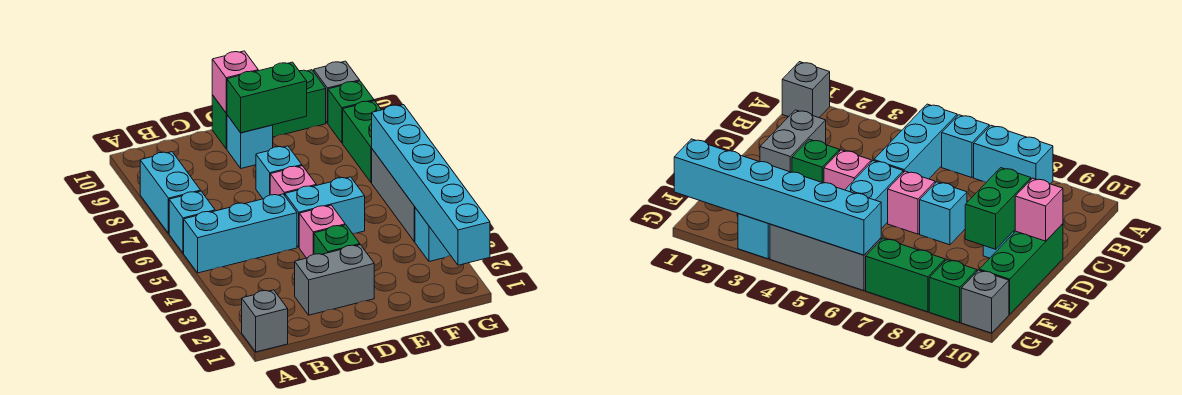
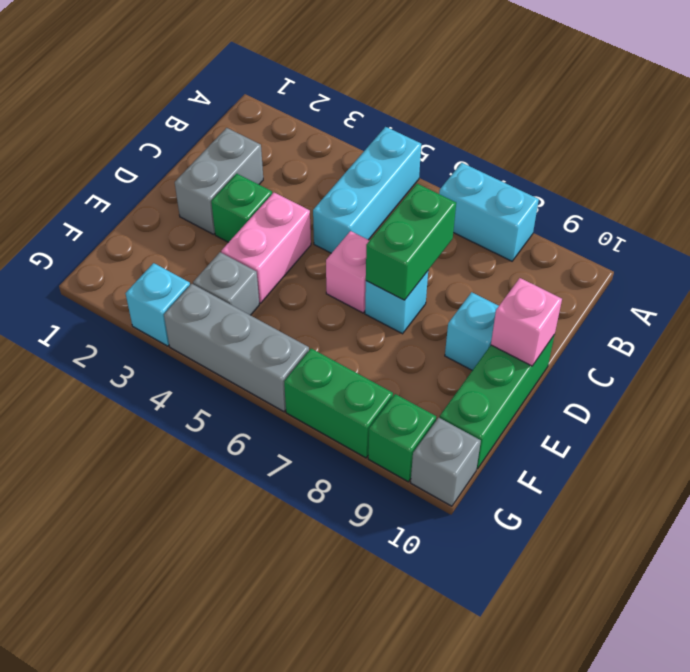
grey brick A1 level 1 -> grey brick F4 level 1
cyan brick A6 level 1 -> none
pink brick D4 level 1 -> pink brick D4:E4 level 1
cyan brick D5:E5 level 1 -> none
green brick D9:E9 level 2 -> green brick C7:D7 level 2
cyan brick G1:G6 level 2 -> none

